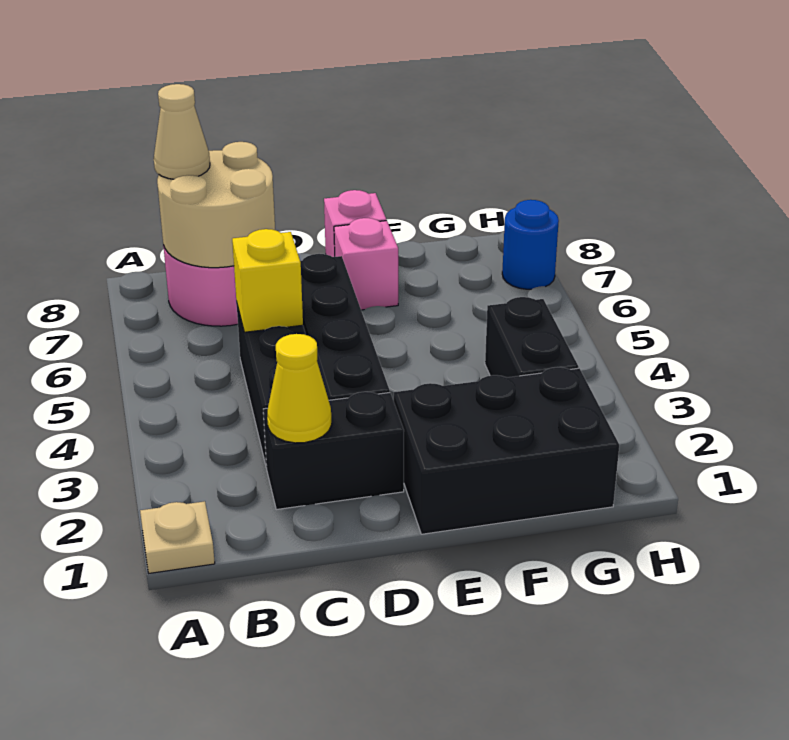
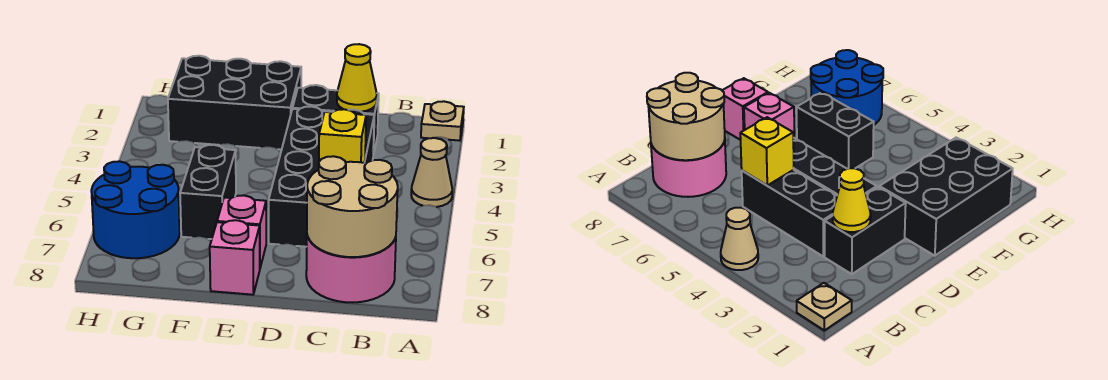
tan cone B8 level 3 -> tan cone A4 level 1
black brick G3:G4 level 1 -> black brick F5:F6 level 1
blue round brick H7 level 1 -> blue round brick G6:H7 level 1

